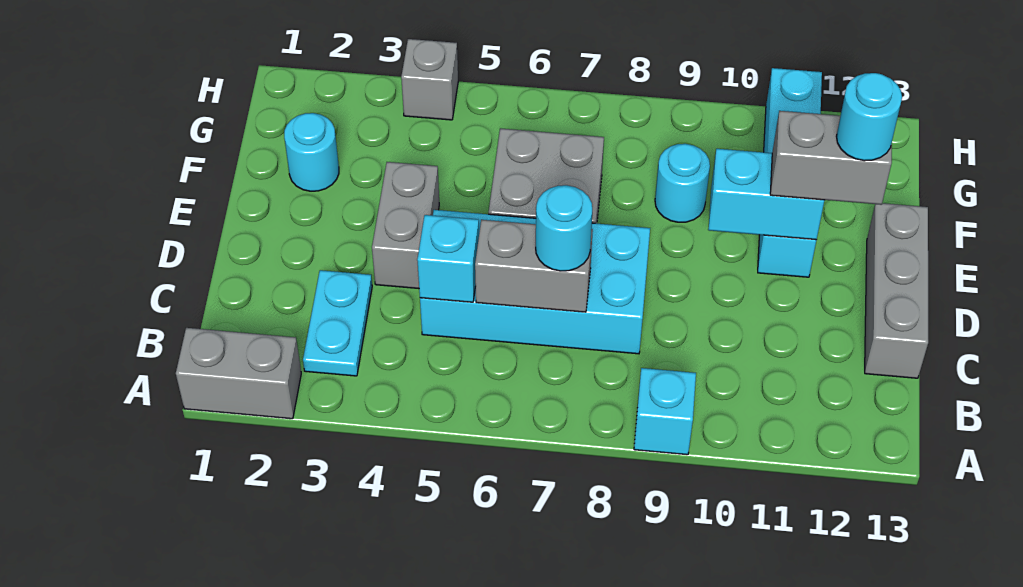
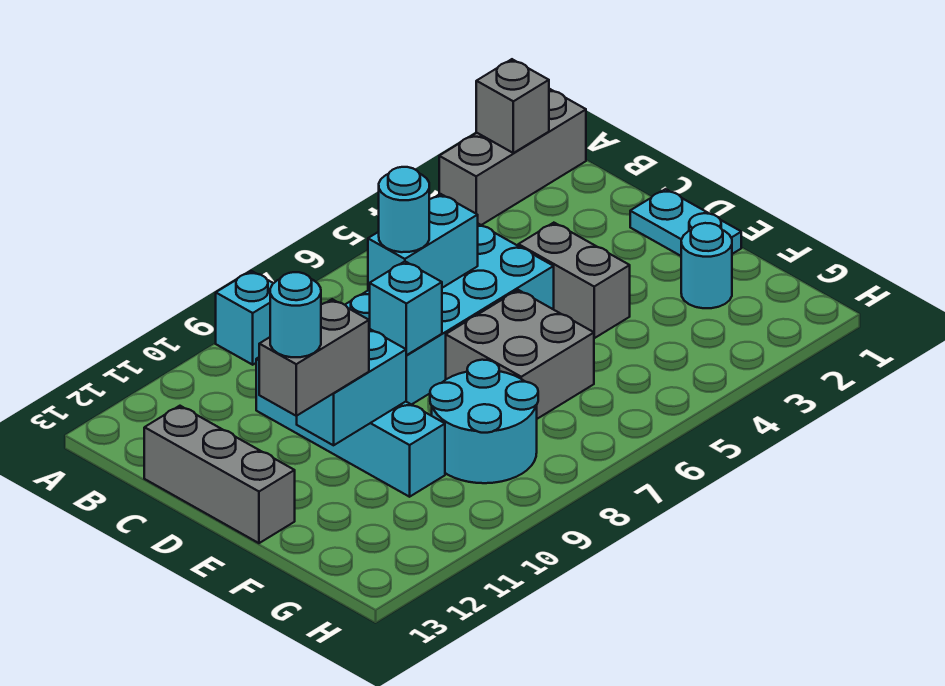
grey brick A1:A2 level 1 -> grey brick A1:A3 level 1
cyan plate B3:C3 level 1 -> cyan plate D1:E1 level 1
cyan brick C5 level 2 -> cyan brick D8 level 2
grey brick C6:C7 level 2 -> cyan brick C6:C7 level 2
cyan brick E11:H11 level 1 -> cyan brick C10:F10 level 1
cyan round brick F9 level 1 -> cyan round brick F8:G9 level 1
grey brick H4 level 1 -> grey brick A2 level 2

